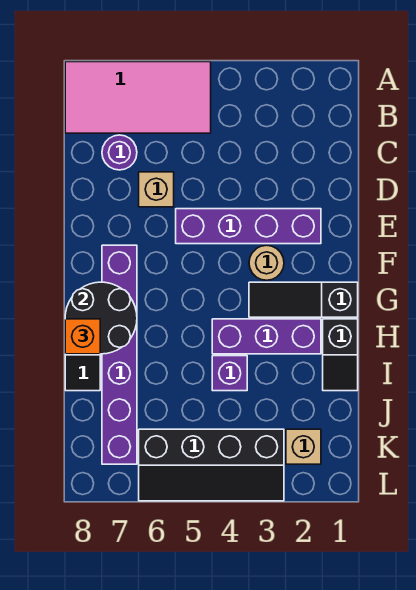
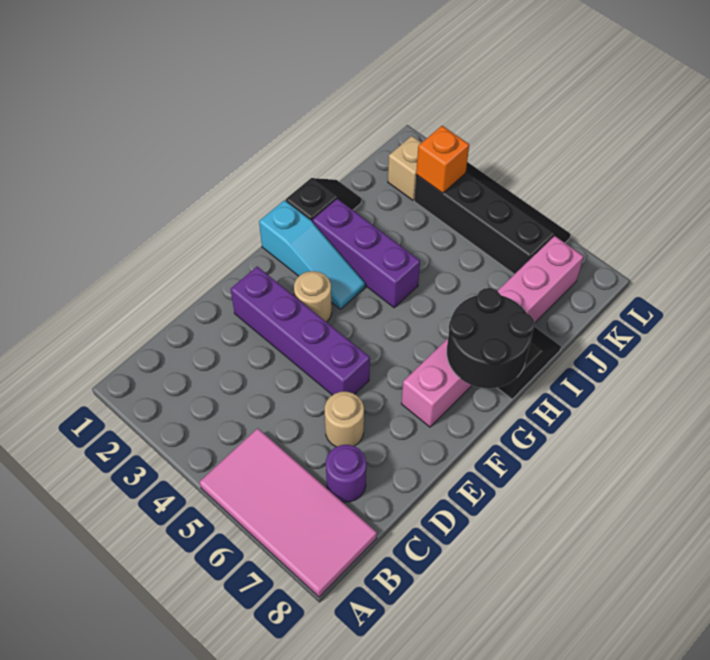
tan brick D6 level 1 -> tan round brick D6 level 1
purple brick F7:K7 level 1 -> pink brick F7:K7 level 1
black slope G1:G3 level 1 top 1 -> cyan slope G1:G3 level 1 top 1
orange brick H8 level 3 -> orange brick K3 level 2
purple brick I4 level 1 -> none

